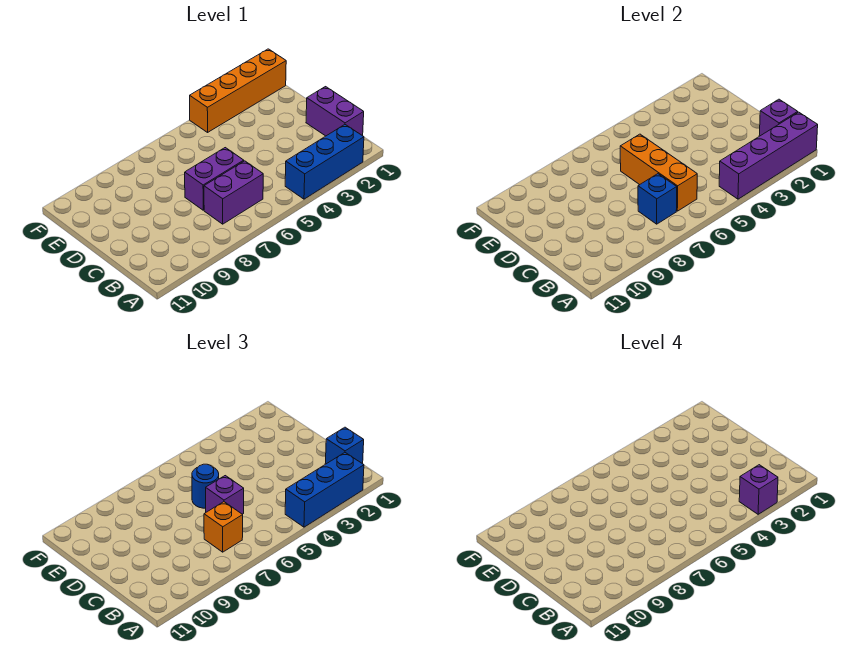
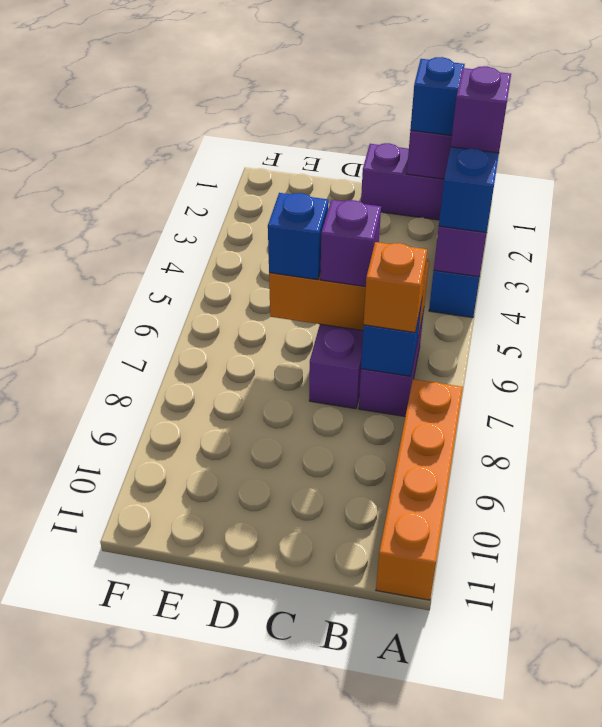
blue round brick D6 level 3 -> blue brick D6 level 3
orange brick F1:F4 level 1 -> orange brick A8:A11 level 1

